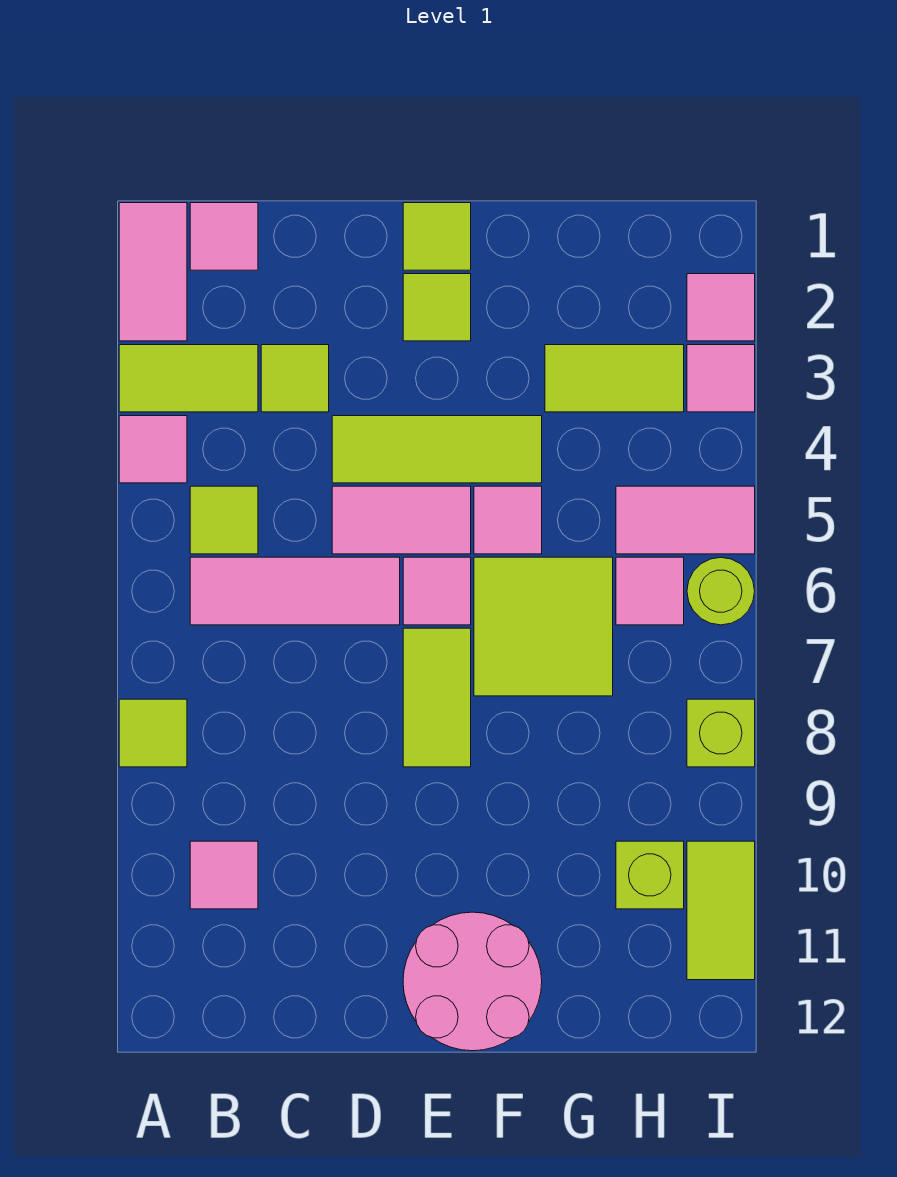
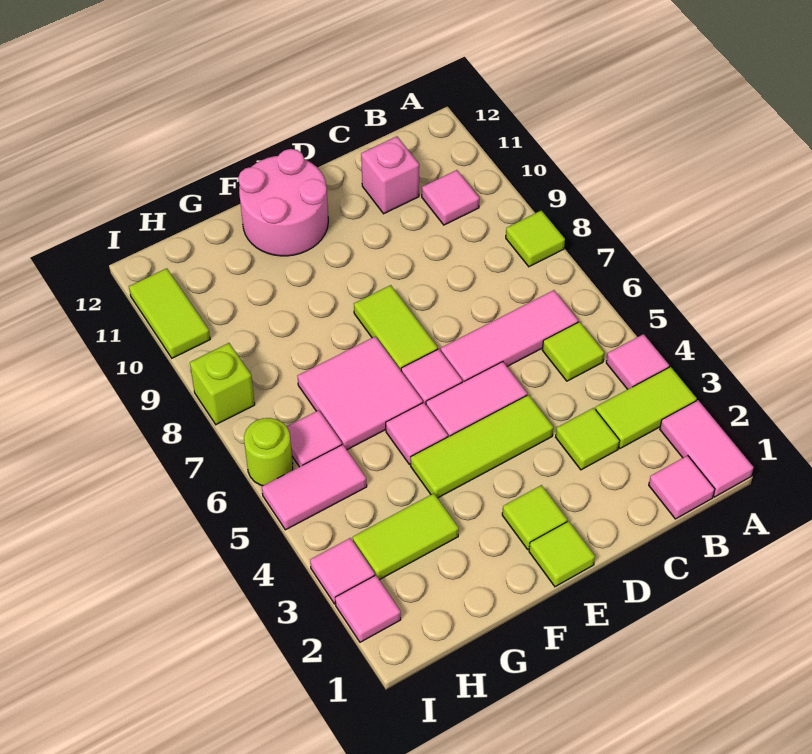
none -> pink brick C11 level 1
lime tile F6:G7 level 1 -> pink tile F6:G7 level 1
lime brick H10 level 1 -> none

